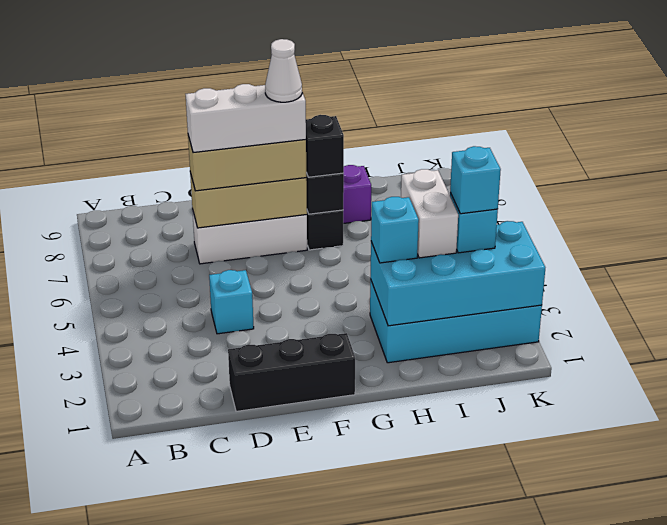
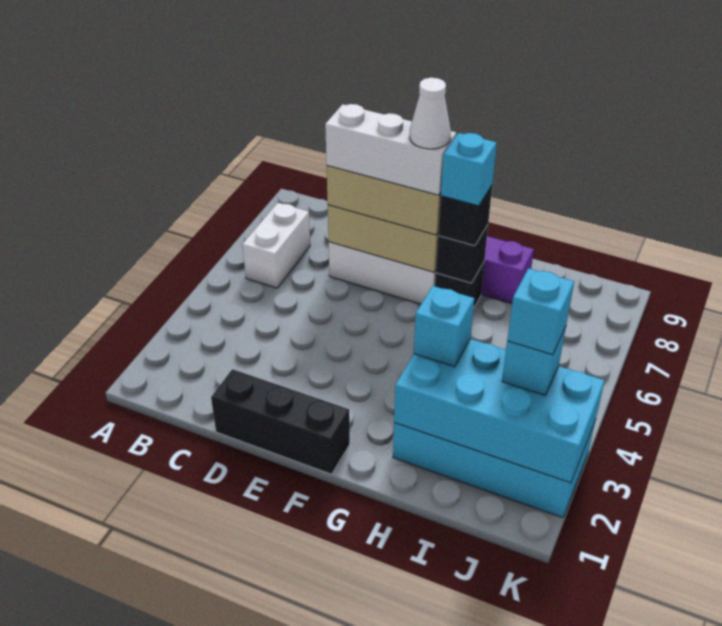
cyan brick D4 level 1 -> cyan brick G7 level 4
white brick I3:I4 level 3 -> white brick B6:B7 level 1

